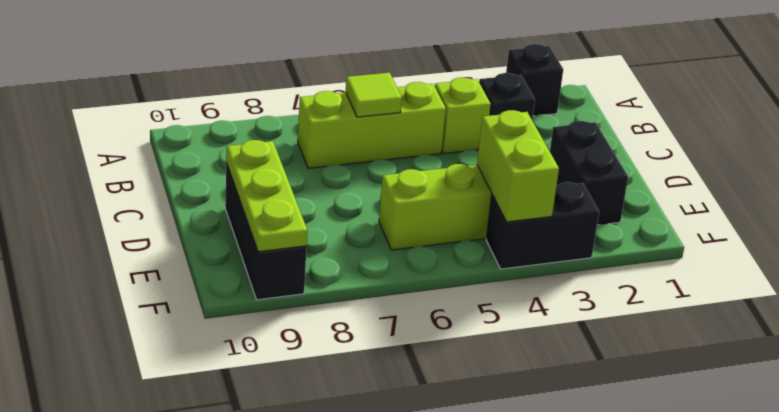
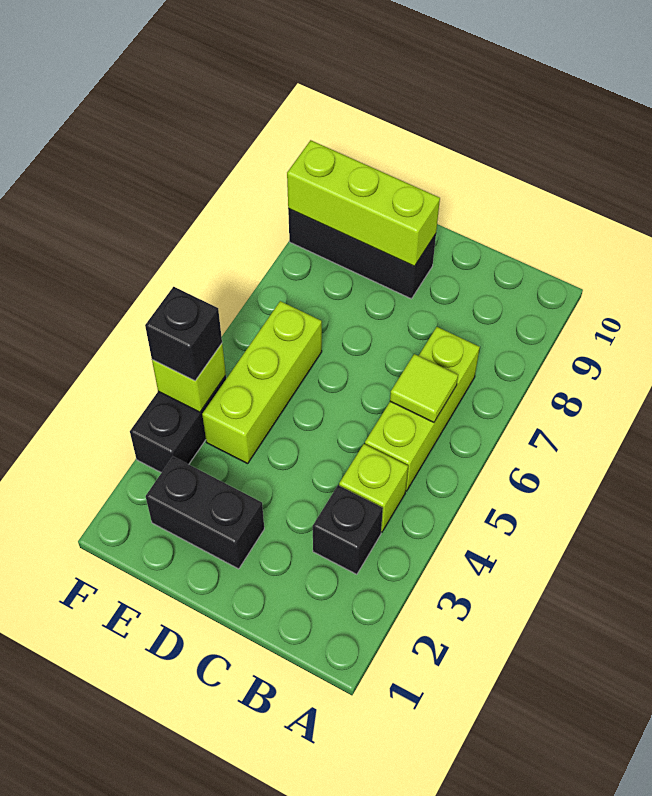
black brick A2 level 1 -> black brick F4 level 3
lime plate D9:F9 level 2 -> lime brick D9:F9 level 2
lime brick E4:F4 level 2 -> lime brick F4 level 2

